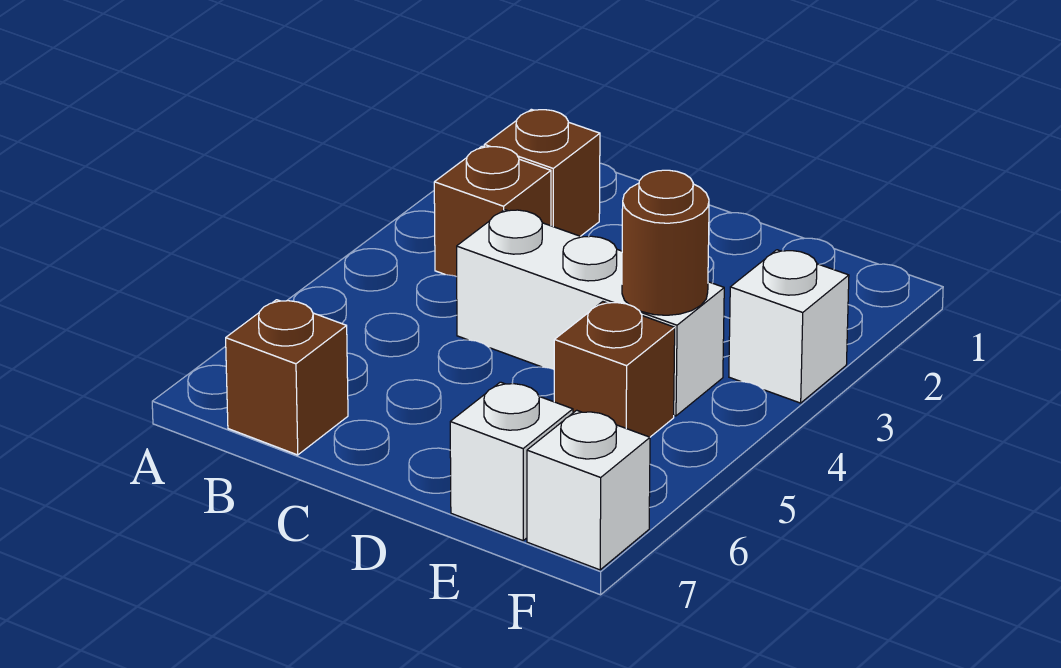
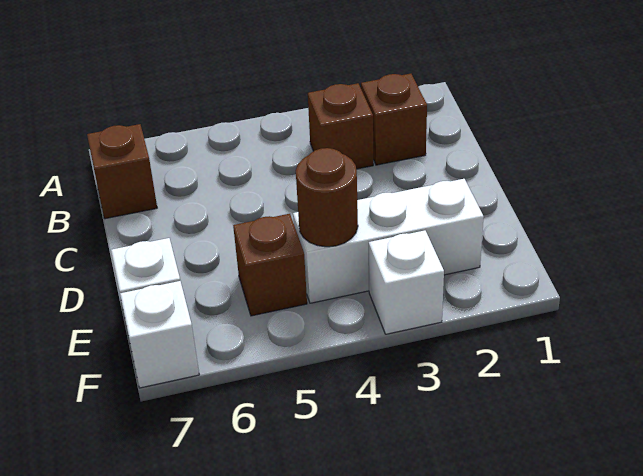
white brick C4:E4 level 1 -> white brick E2:E4 level 1

